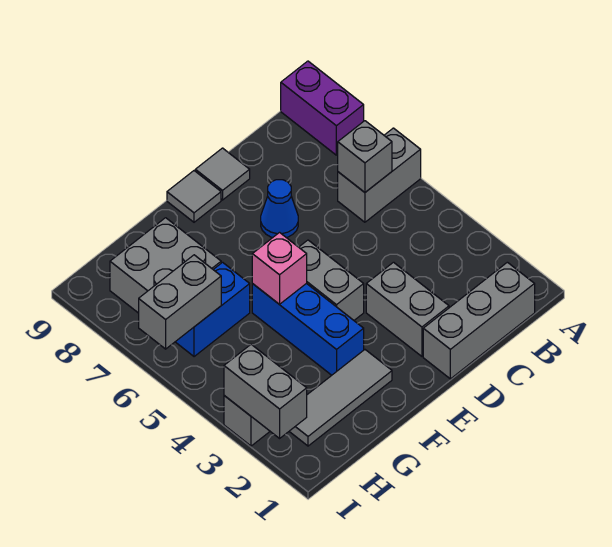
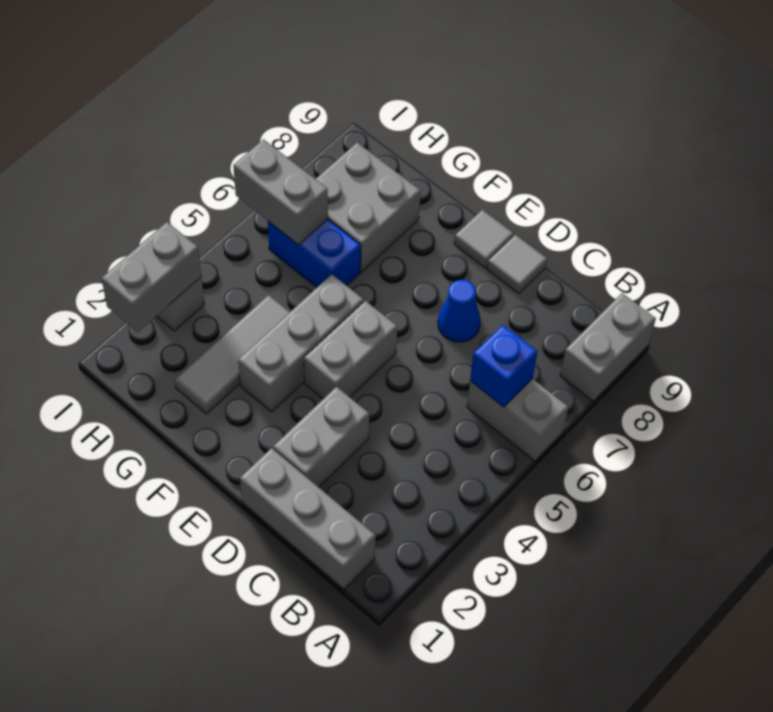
purple brick A8:A9 level 1 -> grey brick A8:A9 level 1
grey brick B6 level 2 -> blue brick B6 level 2
grey tile F2:H2 level 1 -> grey tile G2:G4 level 1
blue brick F3:F5 level 1 -> grey brick F3:F5 level 1
pink brick F5 level 2 -> none

